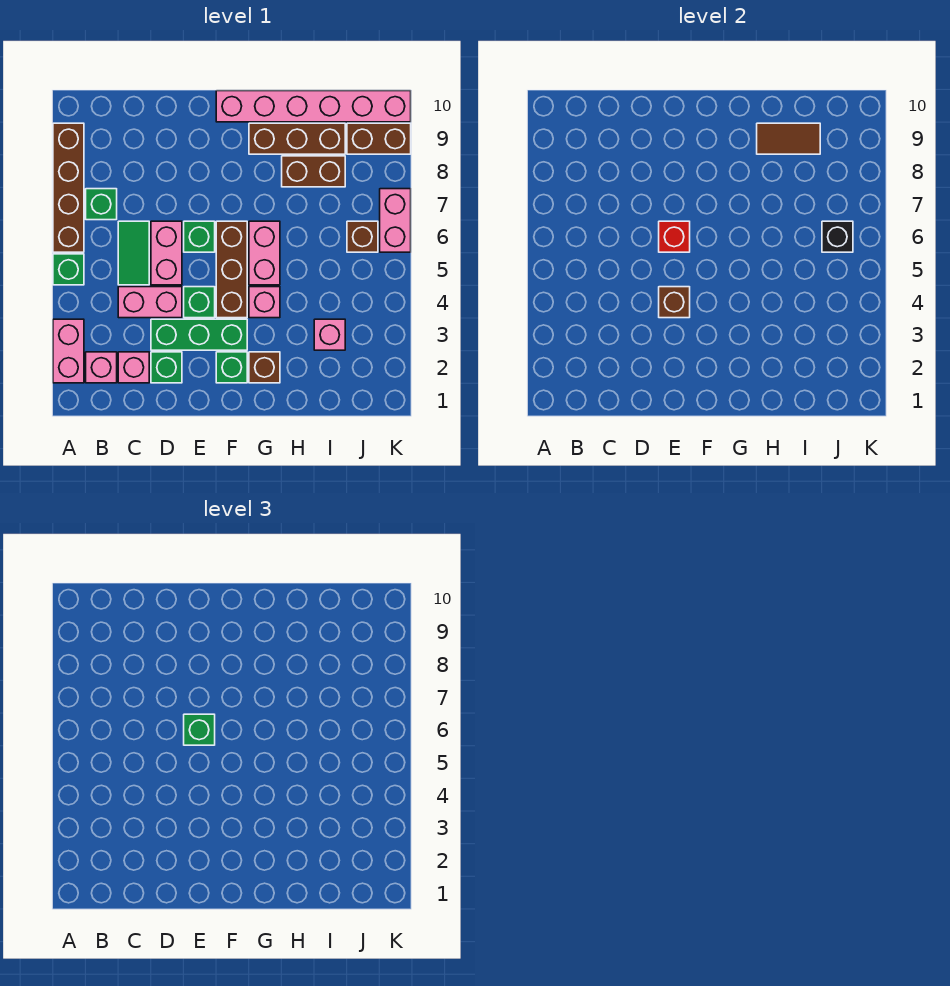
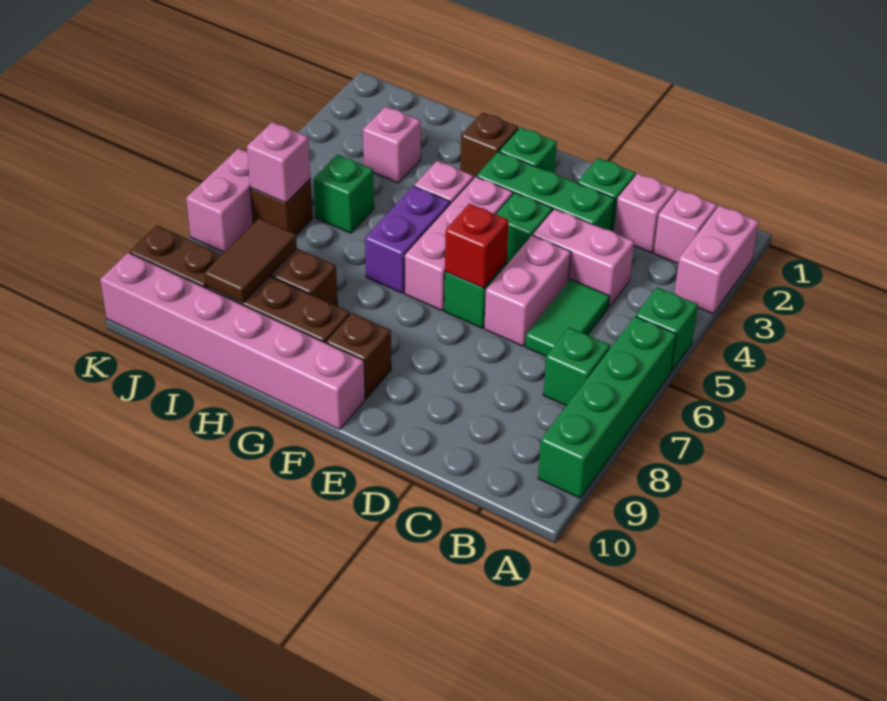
brown brick A6:A9 level 1 -> green brick A6:A9 level 1
brown brick E4 level 2 -> brown brick F9 level 1
green brick E6 level 3 -> green brick I5 level 1
brown brick F4:F6 level 1 -> pink brick F4:F6 level 1
pink brick G5:G6 level 1 -> purple brick G5:G6 level 1
brown tile H9:I9 level 2 -> brown tile I8:I9 level 2
black brick J6 level 2 -> pink brick J6 level 2

